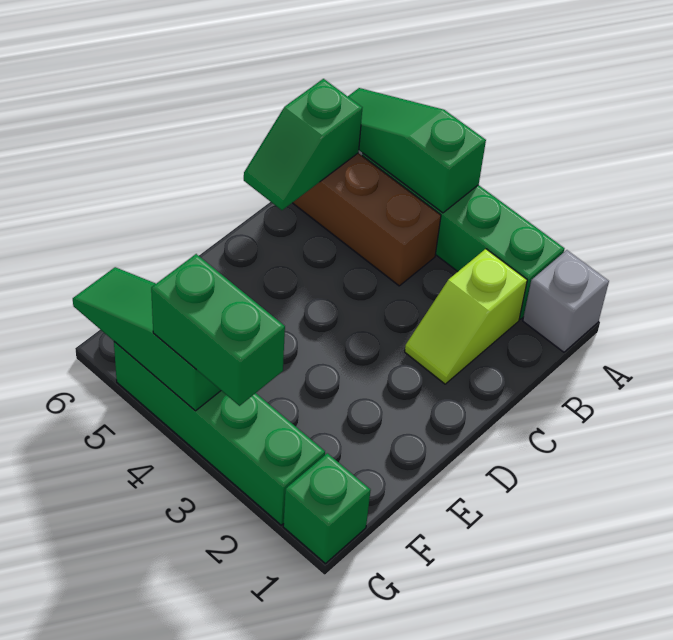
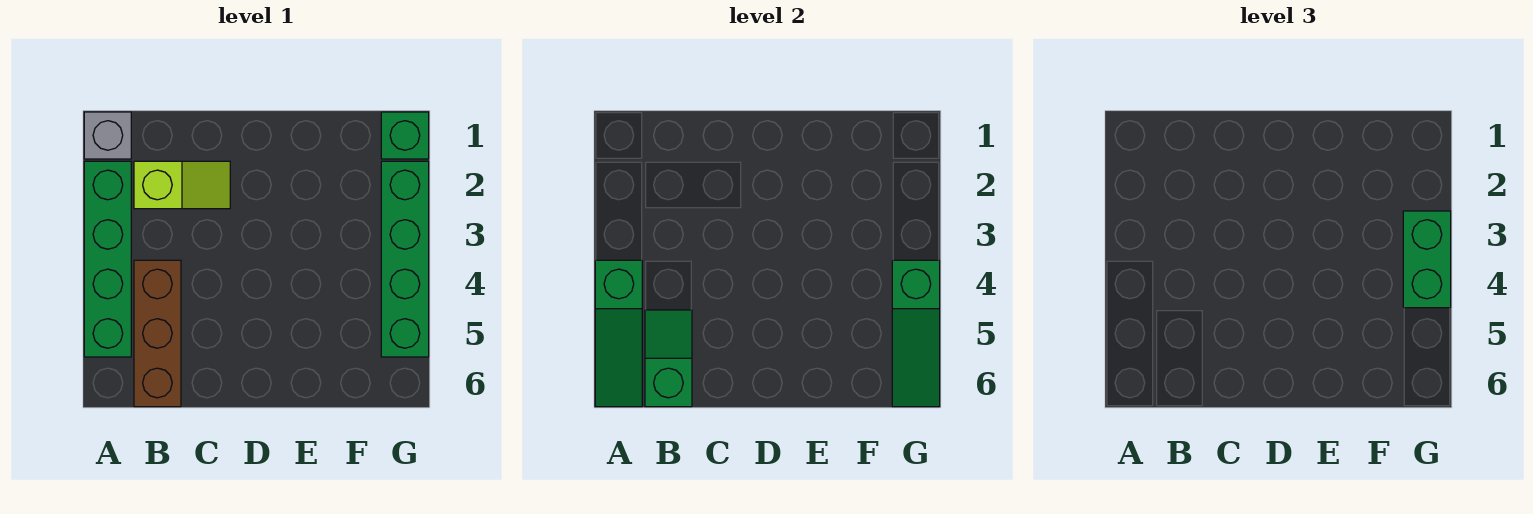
green slope B6:C6 level 2 top B -> green slope B5:B6 level 2 top 6

